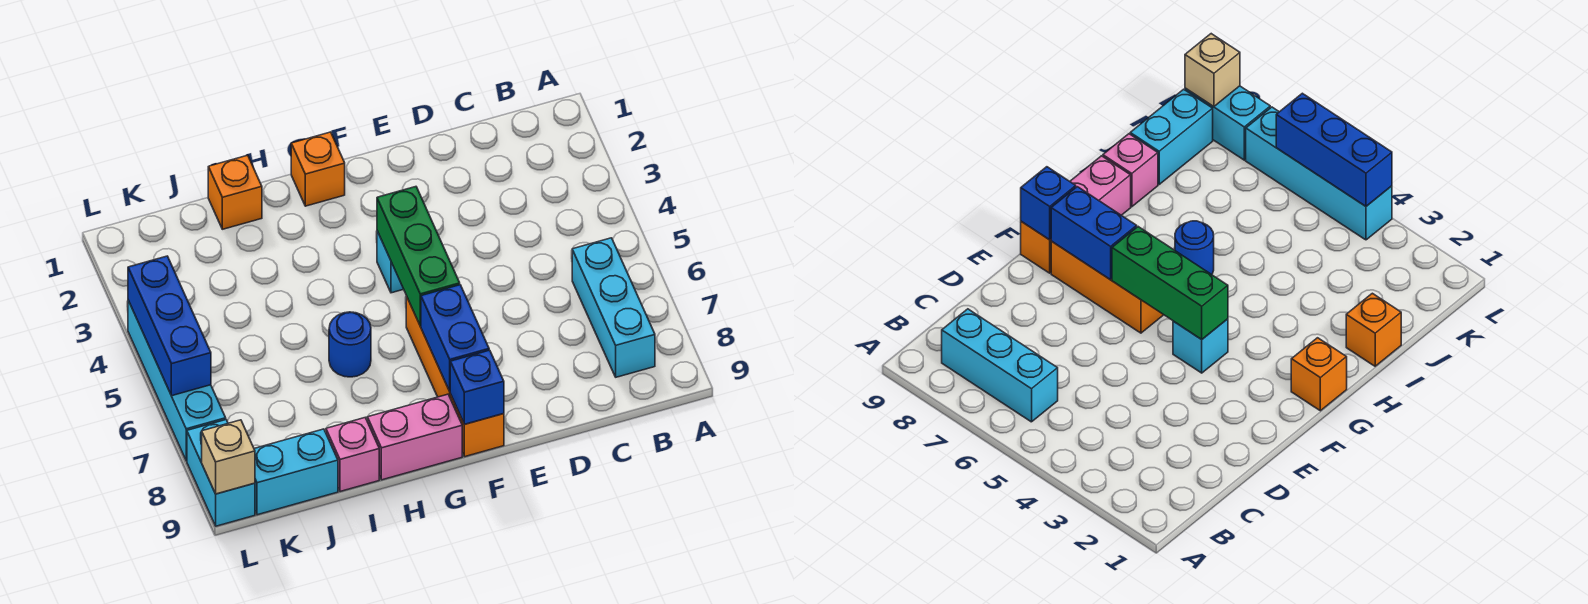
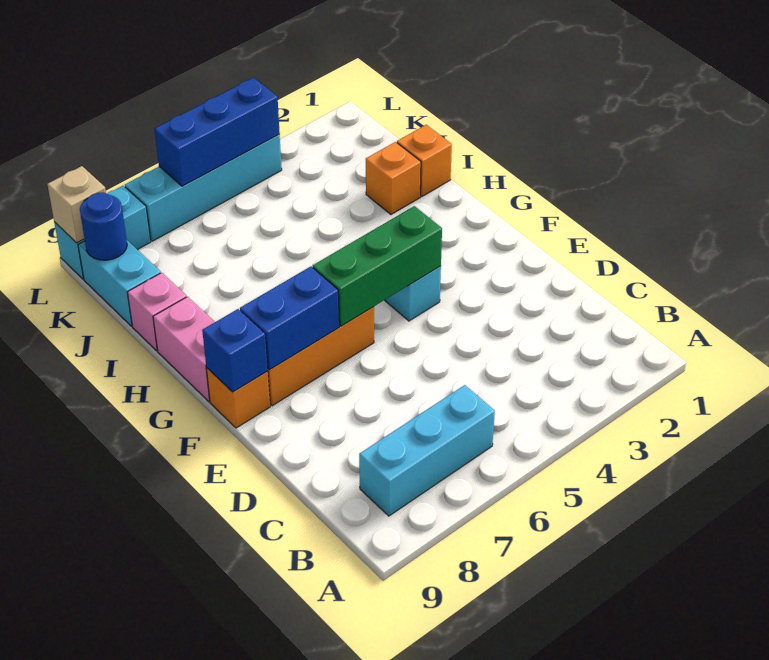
orange brick G1 level 1 -> orange brick I2 level 1
blue round brick H6 level 1 -> blue round brick K9 level 2

